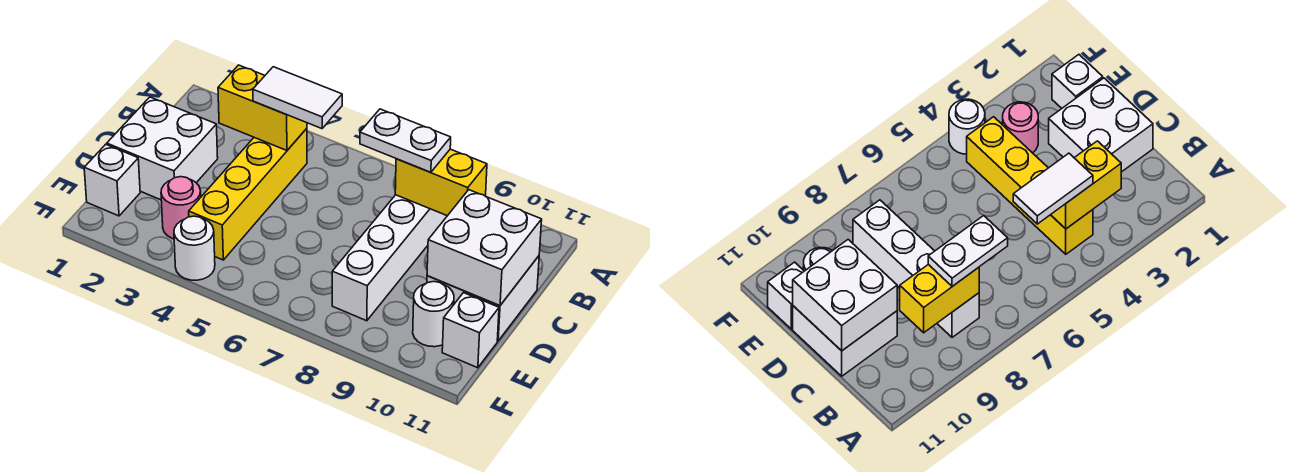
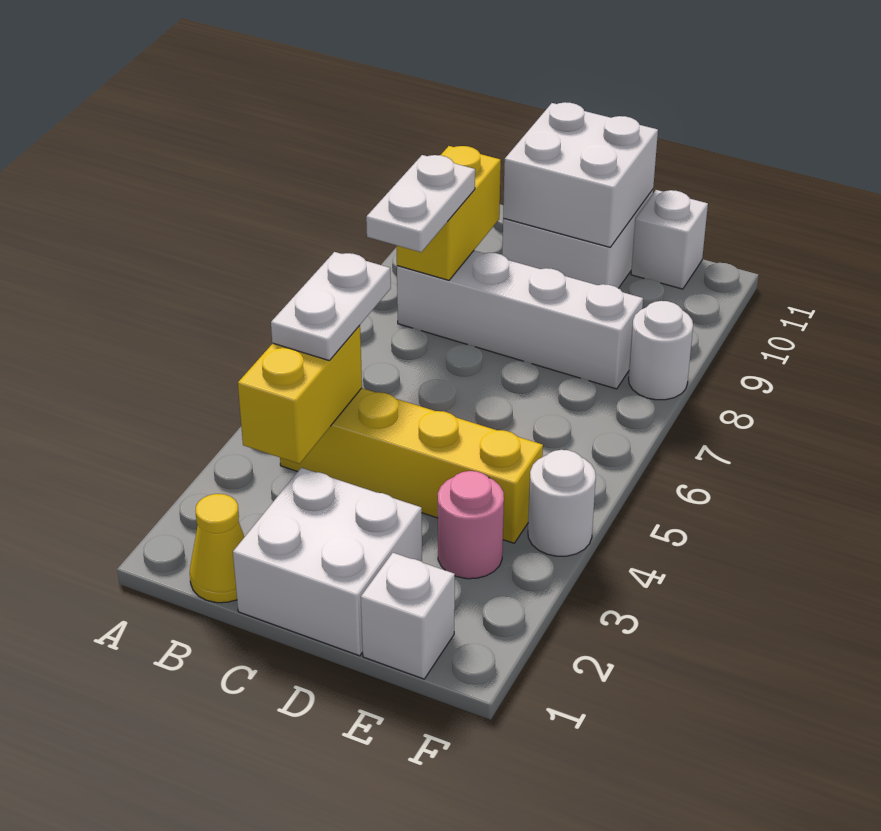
none -> yellow cone B1 level 1
white tile B4:B5 level 3 -> white plate B4:B5 level 3
white round brick E10 level 1 -> white round brick F8 level 1

